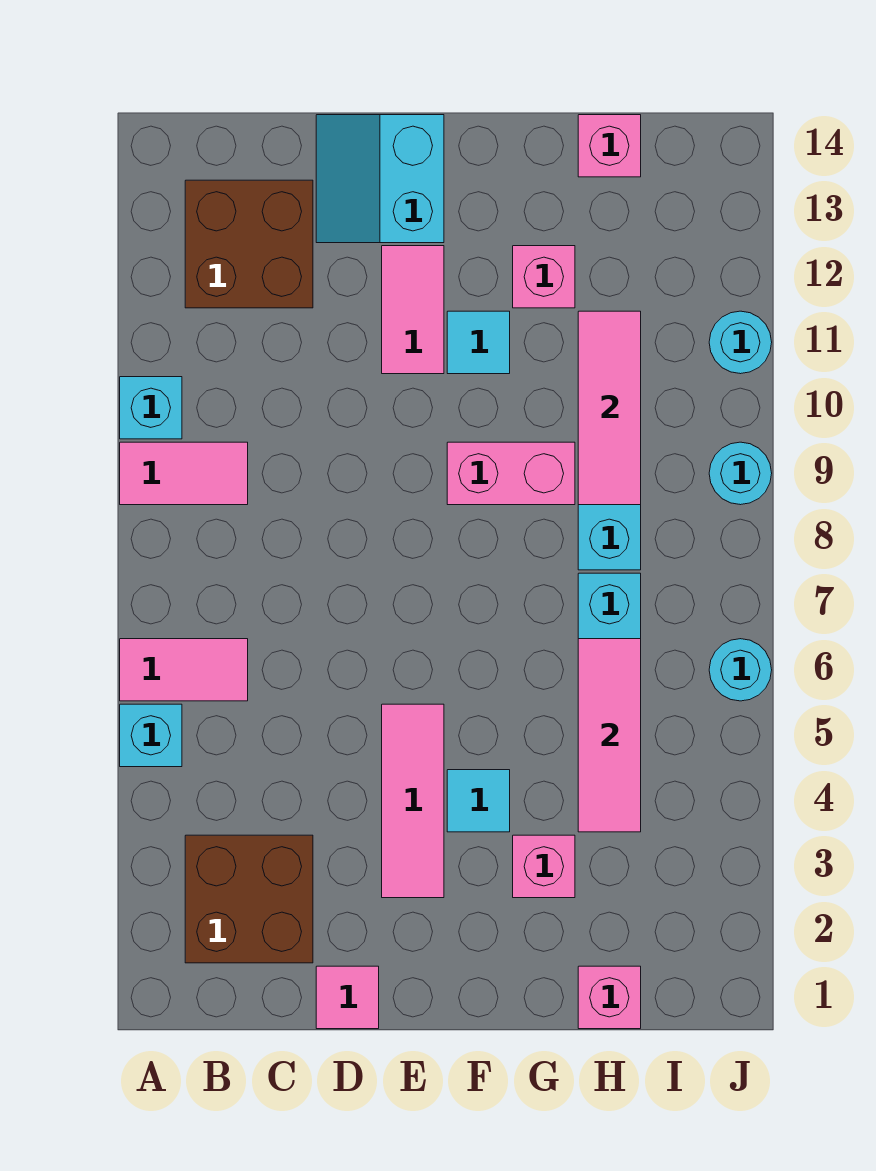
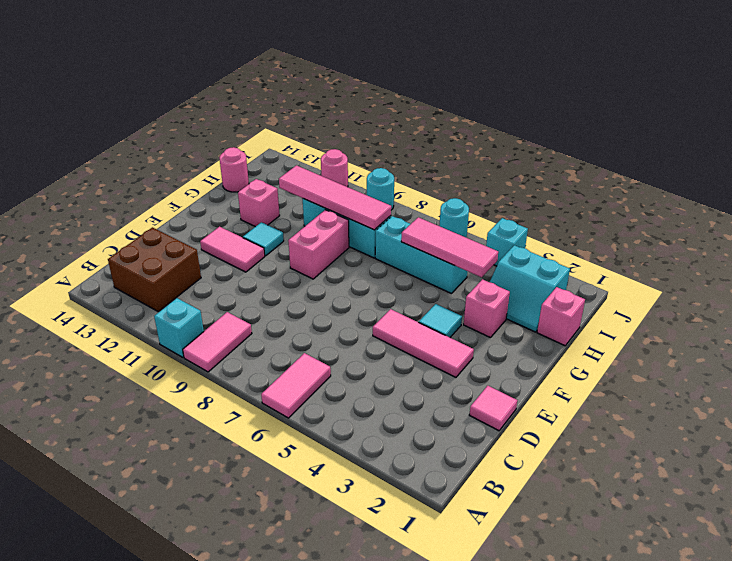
cyan brick A5 level 1 -> cyan brick J4 level 1
brown brick B2:C3 level 1 -> none
cyan slope D13:E14 level 1 top E -> cyan slope H2:I3 level 1 top I
pink tile H9:H11 level 2 -> pink tile H8:H11 level 2
pink brick H14 level 1 -> pink round brick H14 level 1
cyan round brick J11 level 1 -> pink round brick J11 level 1

